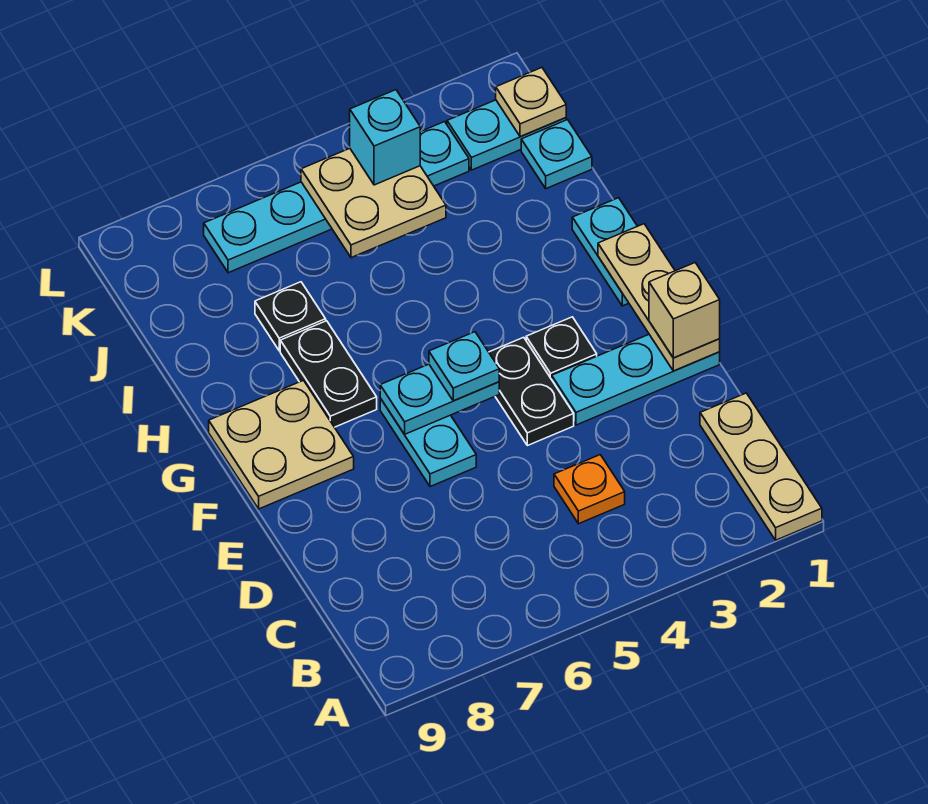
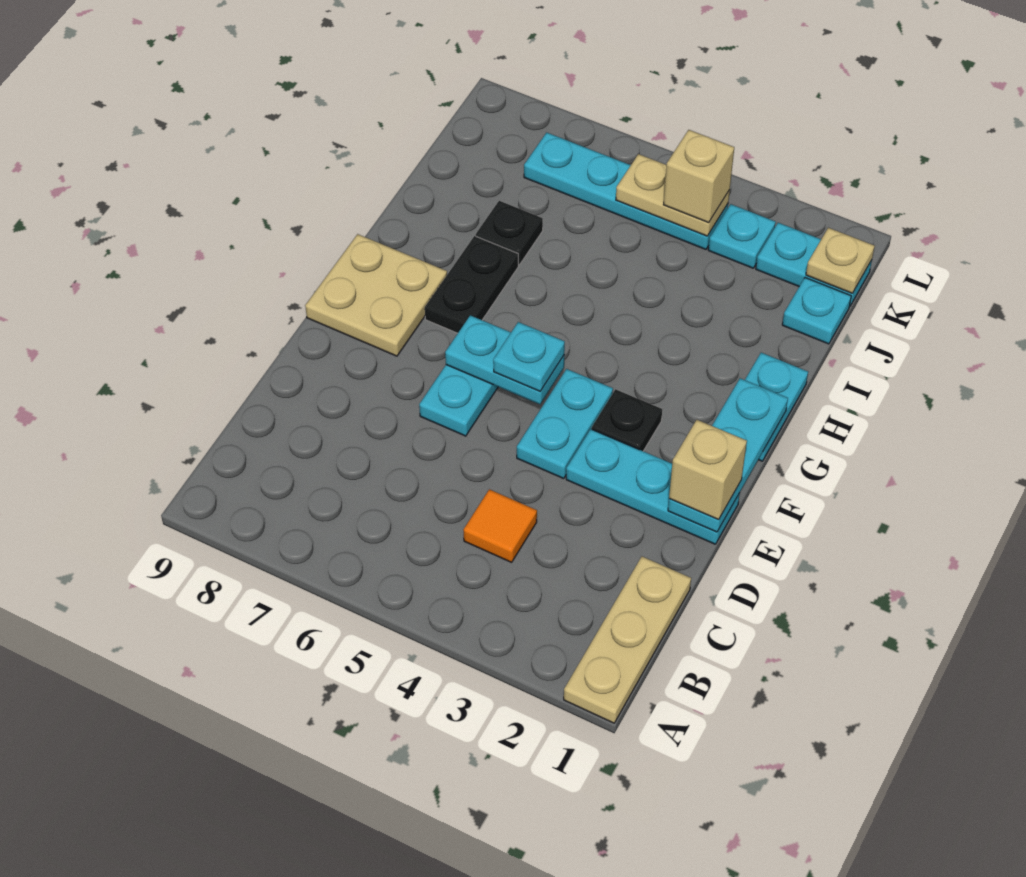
orange plate C4 level 1 -> orange tile C4 level 1
tan plate E1:G1 level 2 -> cyan plate E1:G1 level 2
black plate E4:F4 level 1 -> cyan plate E4:F4 level 1
tan plate J4:K5 level 2 -> tan plate K4:K5 level 2
cyan brick K4 level 3 -> tan brick K4 level 3

